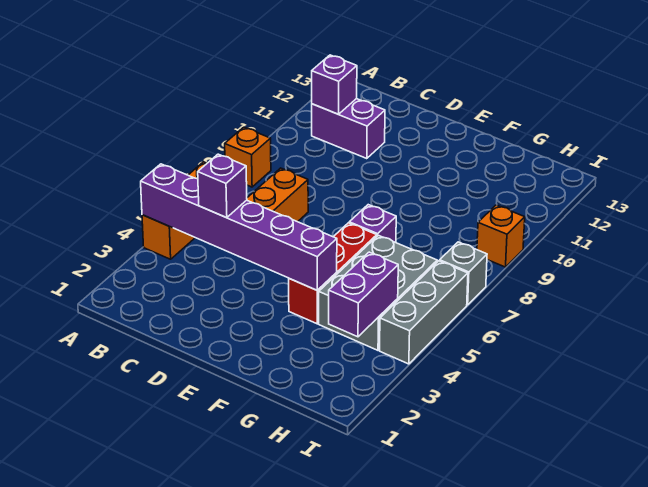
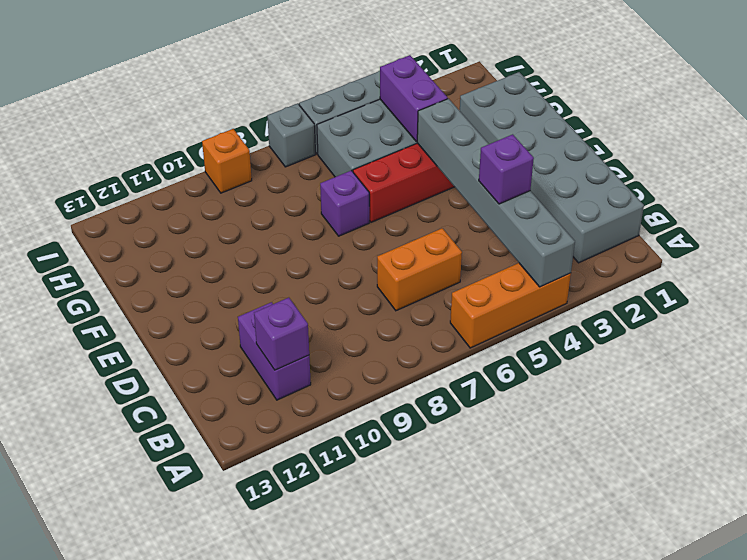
purple brick A4:F4 level 2 -> grey brick A4:F4 level 2
orange brick A8 level 1 -> none
none -> grey brick B1:G2 level 1
purple brick H3:H4 level 2 -> purple brick G4:H4 level 2

